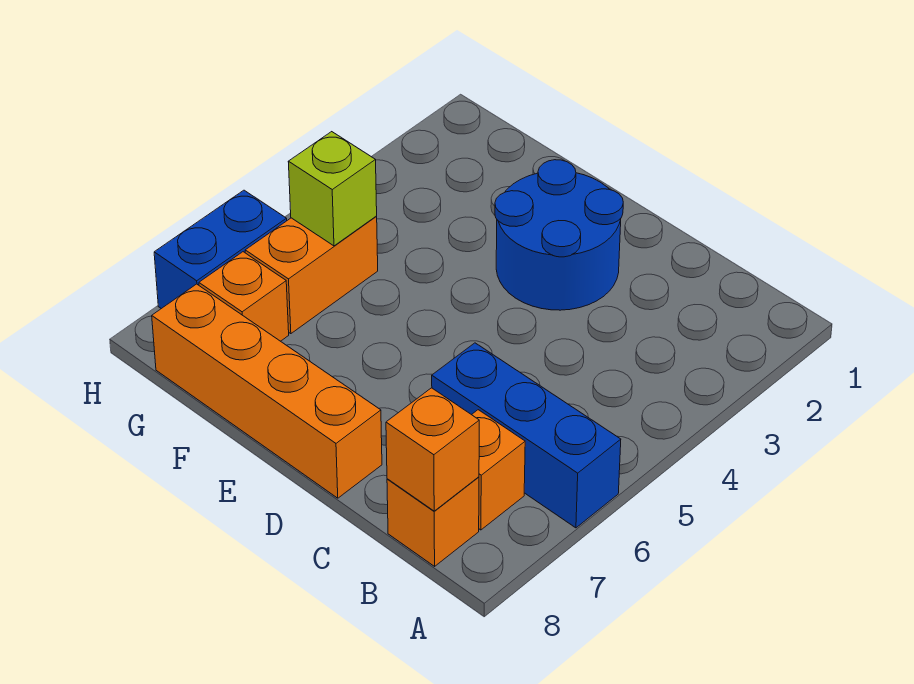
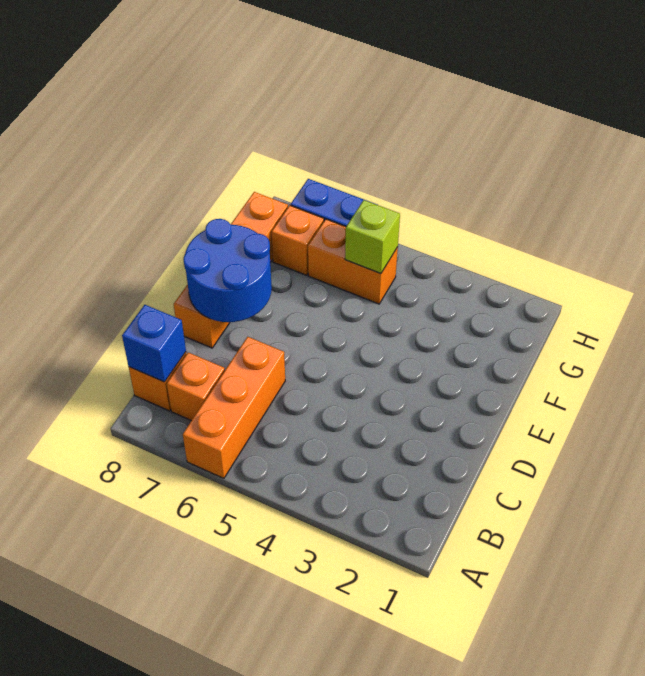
blue brick A6:C6 level 1 -> orange brick A6:C6 level 1
orange brick B8 level 2 -> blue brick B8 level 2
blue round brick D2:E3 level 1 -> blue round brick D7:E8 level 2

